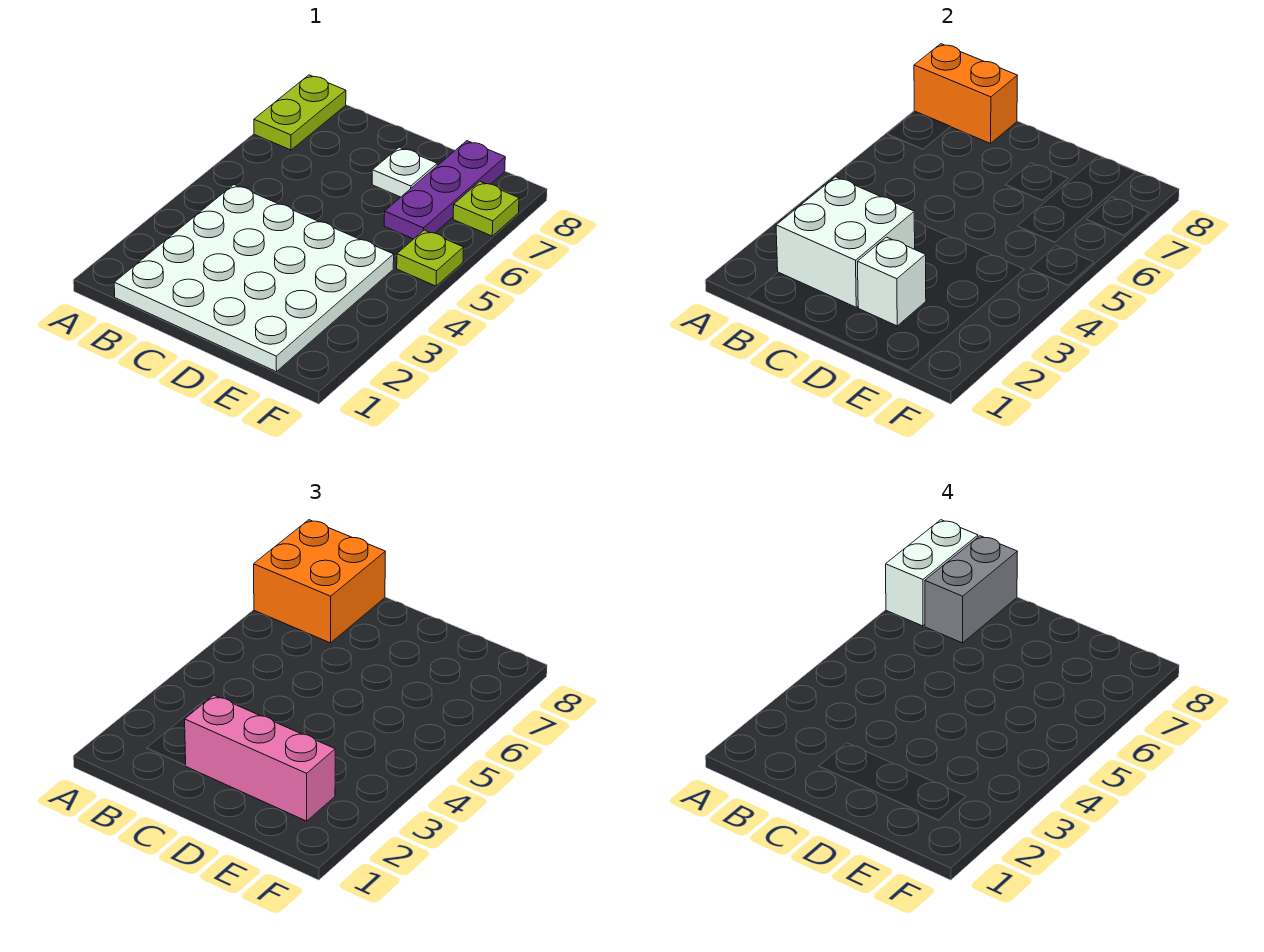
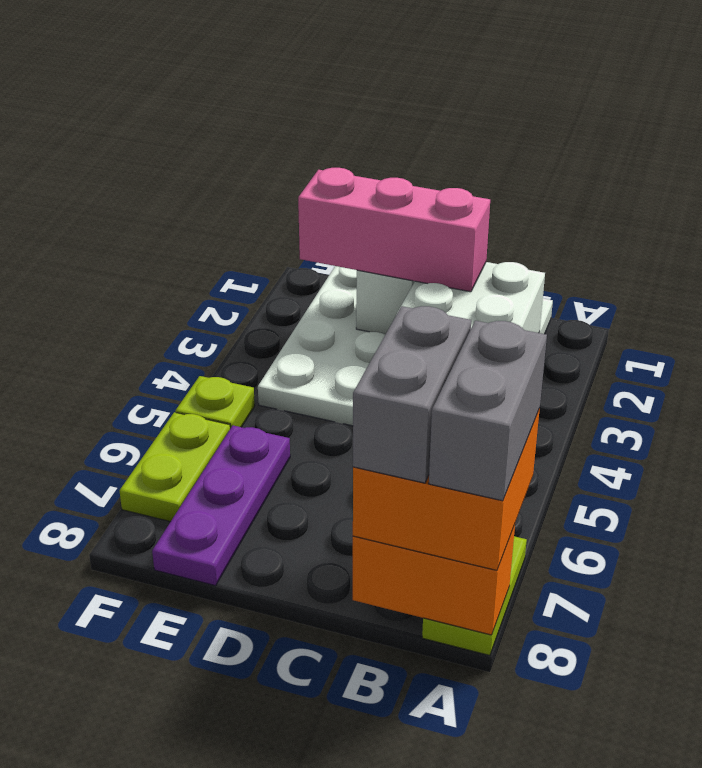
white brick A7:A8 level 4 -> grey brick A7:A8 level 4
white plate D7 level 1 -> none
lime plate F7 level 1 -> lime plate F6:F7 level 1

